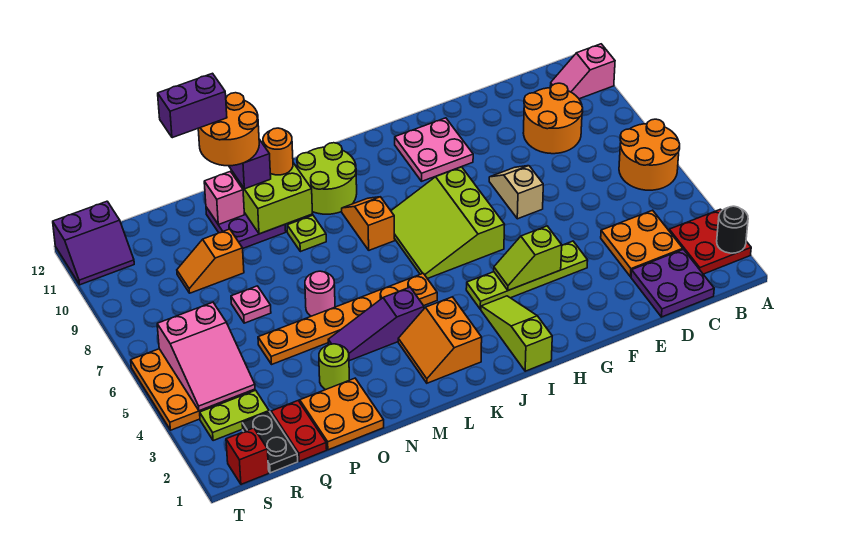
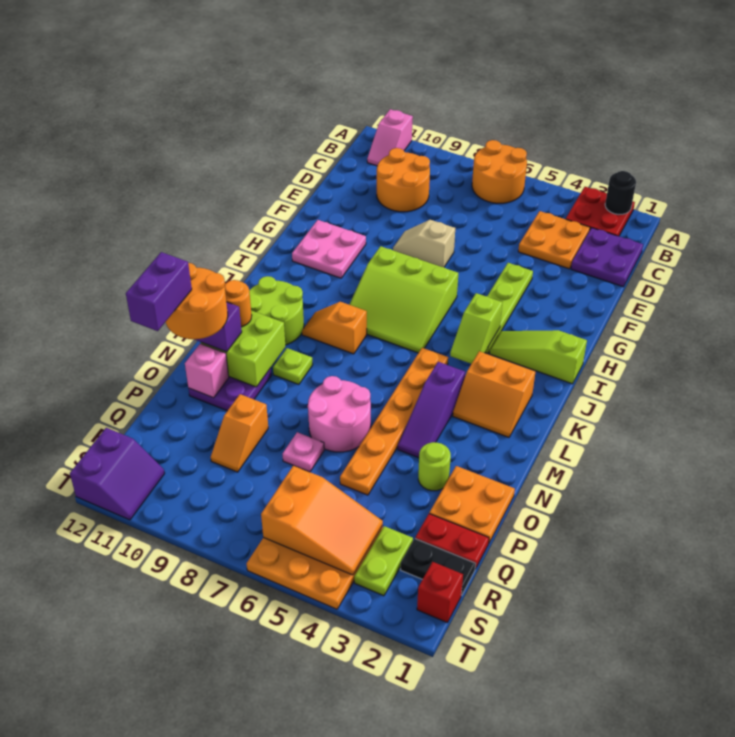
lime slope G4:H4 level 2 top G -> lime slope I4:J4 level 2 top I
pink round brick N6 level 1 -> pink round brick N6:O7 level 1
pink slope R4:S6 level 2 top 6 -> orange slope R4:S6 level 2 top 6

